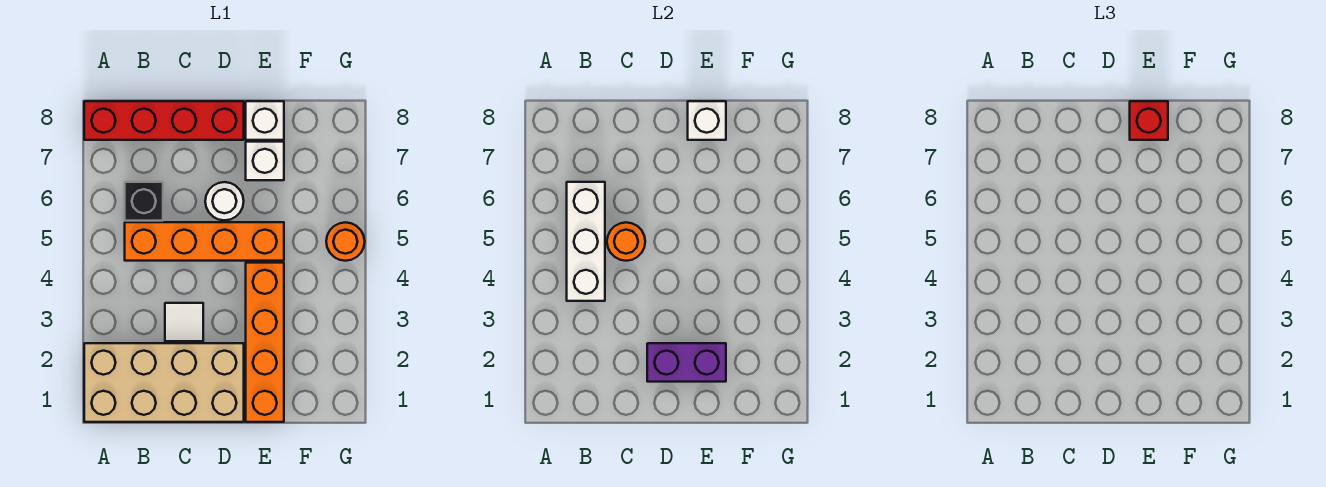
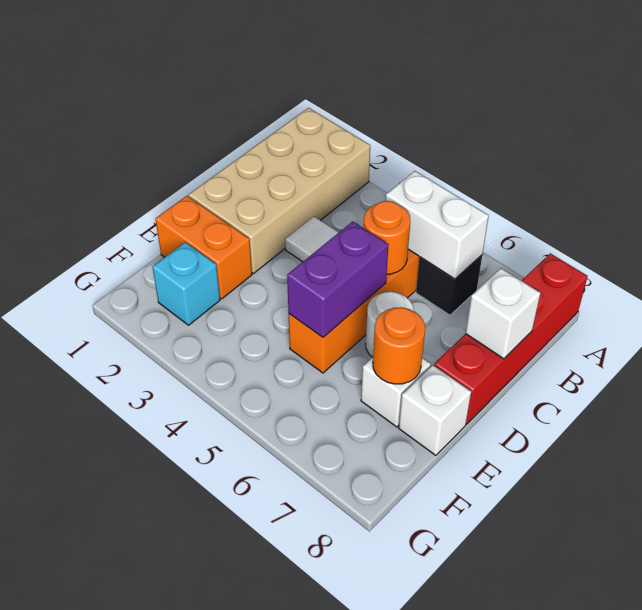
white brick B4:B6 level 2 -> white brick B5:B6 level 2
purple brick D2:E2 level 2 -> purple brick D5:E5 level 2
orange brick E1:E4 level 1 -> orange brick E1:E2 level 1
white brick E8 level 2 -> white brick C8 level 2
red brick E8 level 3 -> none
none -> cyan brick F2 level 1
orange round brick G5 level 1 -> orange round brick E7 level 2

